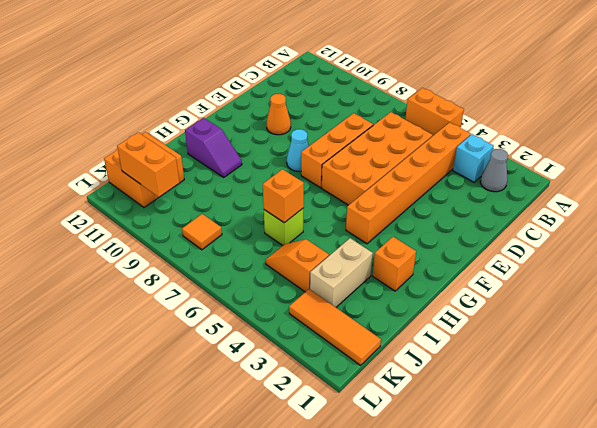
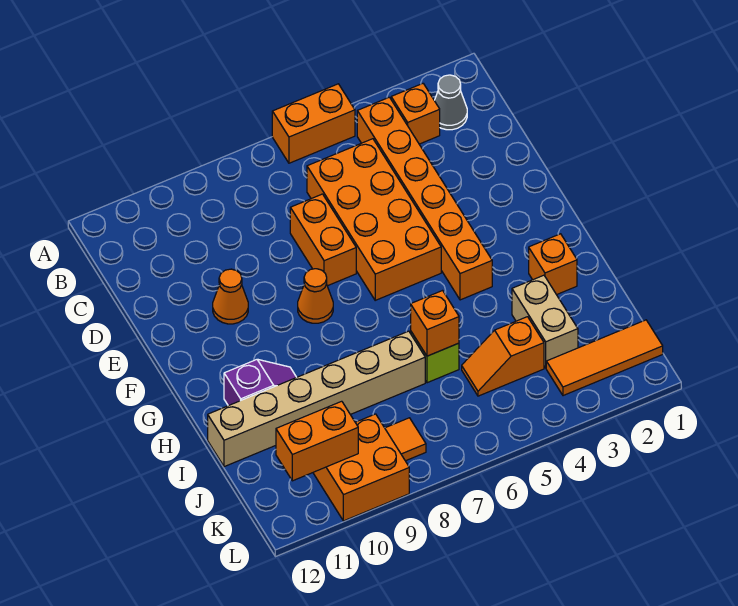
cyan brick B3 level 1 -> orange brick B3 level 1
orange brick D7:F7 level 1 -> orange brick D7:E7 level 1
cyan cone F8 level 1 -> orange cone F8 level 1
none -> tan brick I7:I12 level 1
orange brick J11:K12 level 1 -> orange brick K9:L10 level 1

